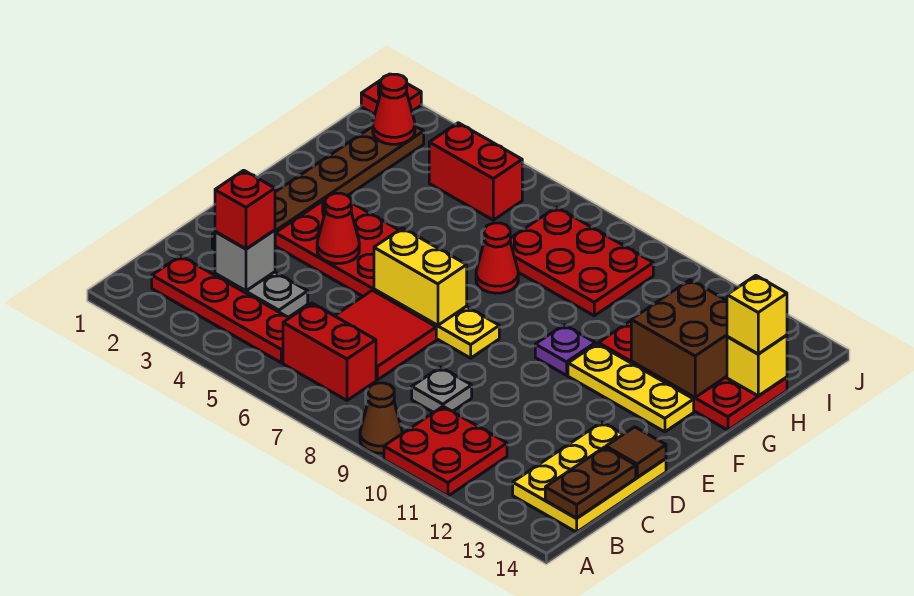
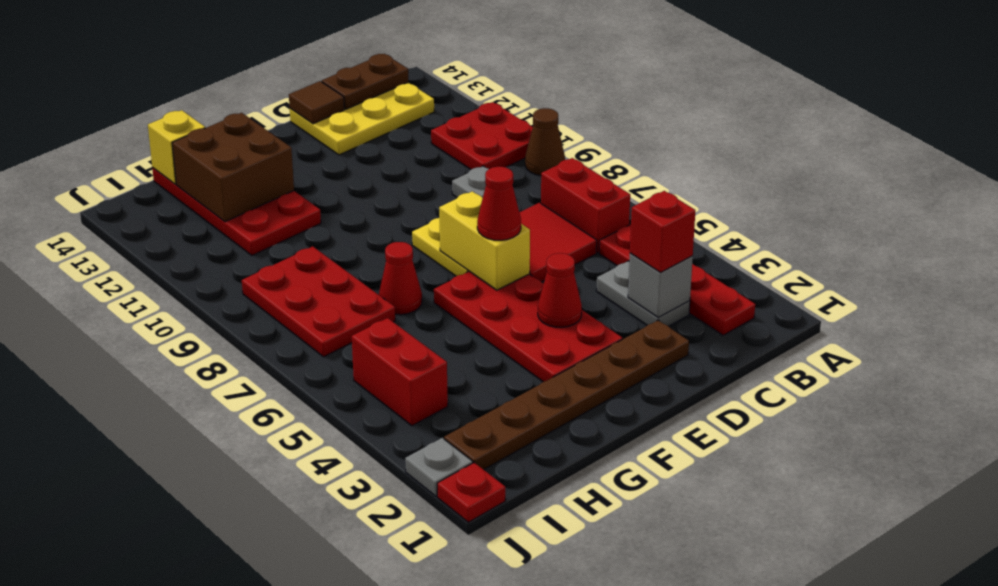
purple plate F10 level 1 -> none
yellow plate F11:F13 level 1 -> none
yellow brick H14 level 3 -> none
red cone I2 level 2 -> red cone E6 level 3
none -> grey plate J2 level 1

